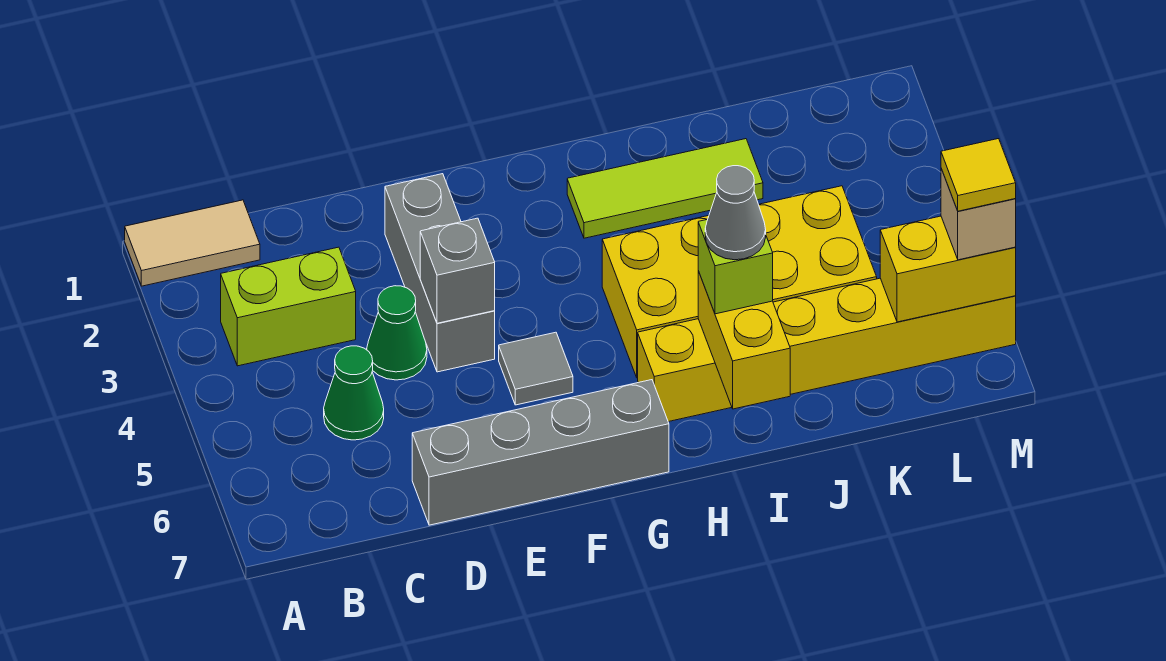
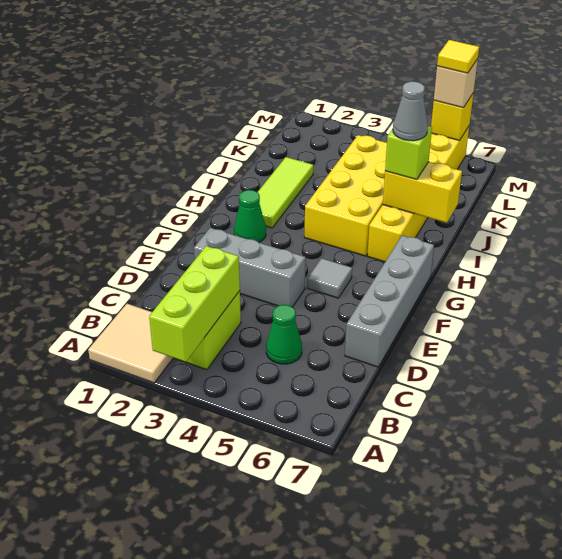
tan tile A1:B1 level 1 -> tan tile A1:B2 level 1
none -> lime brick A3:C3 level 2
green cone D4 level 1 -> green cone G2 level 1
grey brick E4 level 2 -> none
yellow brick L6:M6 level 2 -> yellow brick M6 level 2

